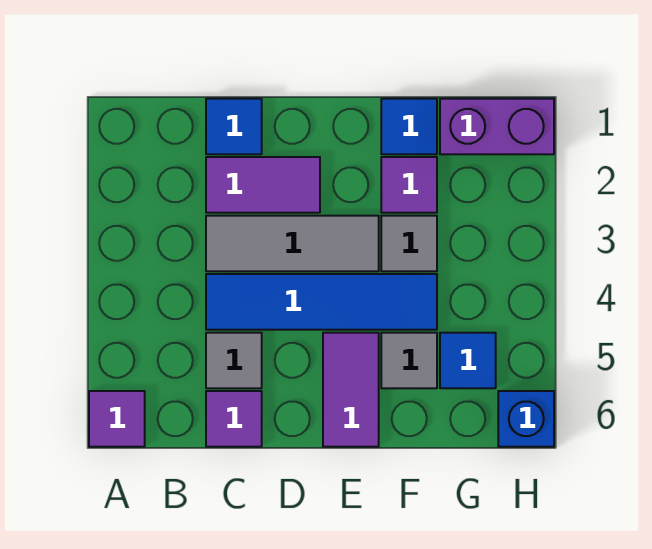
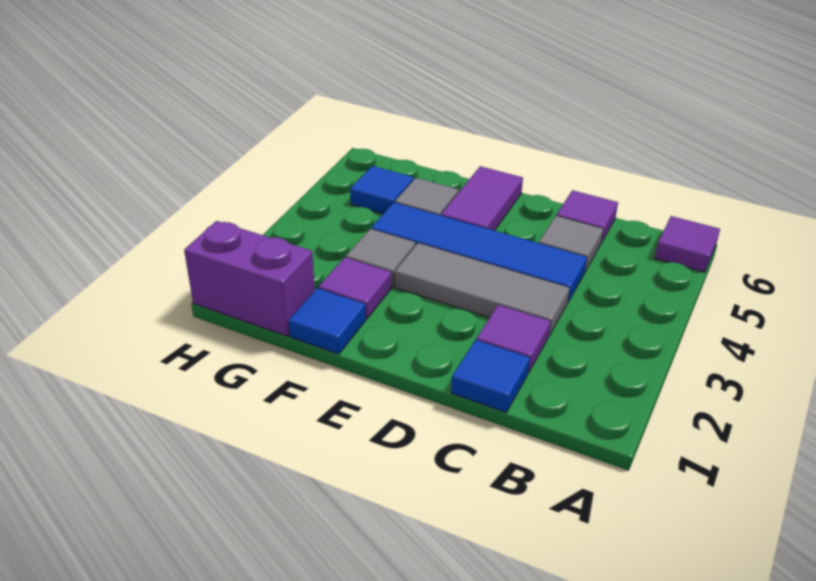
purple tile C2:D2 level 1 -> purple tile C2 level 1
blue brick H6 level 1 -> none

